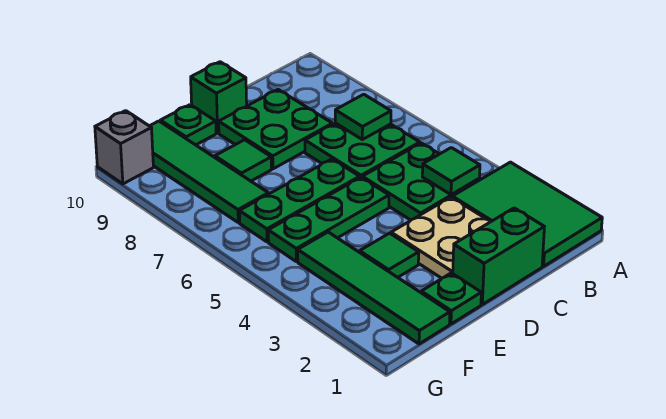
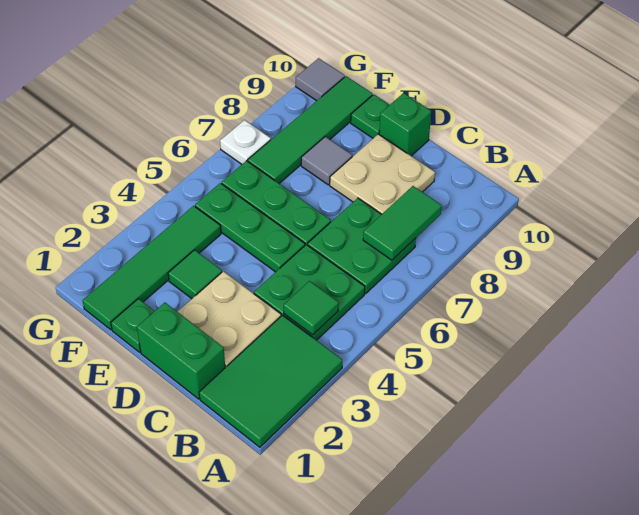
green tile B7 level 2 -> green tile B7:B8 level 2
green plate C8:D9 level 1 -> tan plate C8:D9 level 1
green tile E8 level 1 -> grey tile E8 level 1
none -> white plate G7 level 1
grey brick G10 level 1 -> grey tile G10 level 1

